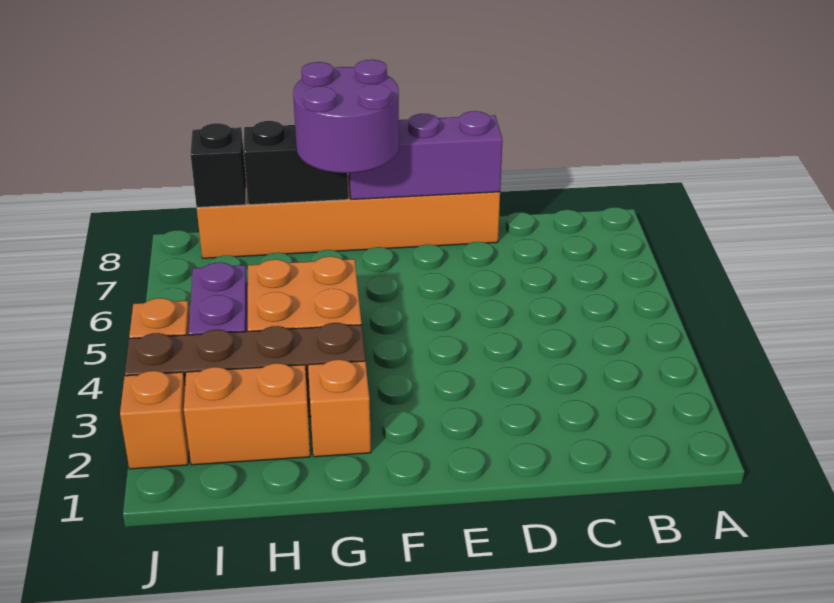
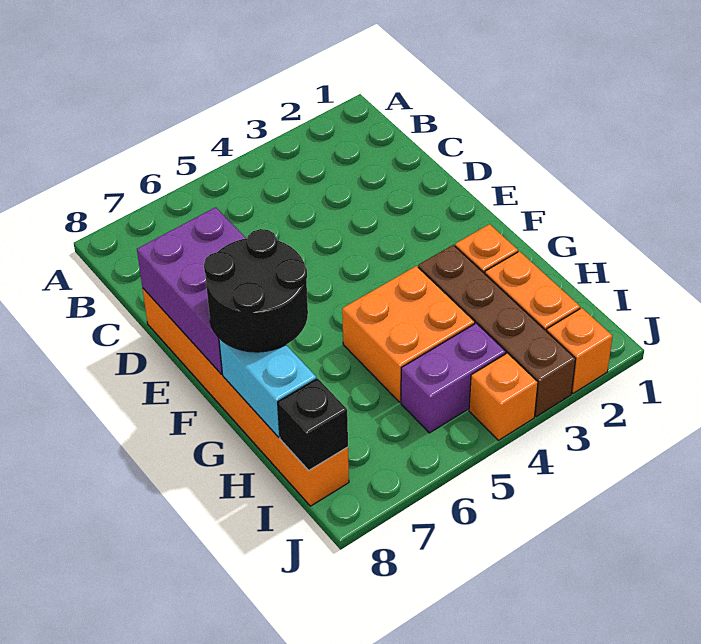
purple brick D8:F8 level 2 -> purple brick D7:F8 level 2
purple round brick F7:G8 level 3 -> black round brick F7:G8 level 3
black brick G8:H8 level 2 -> cyan brick G8:H8 level 2

